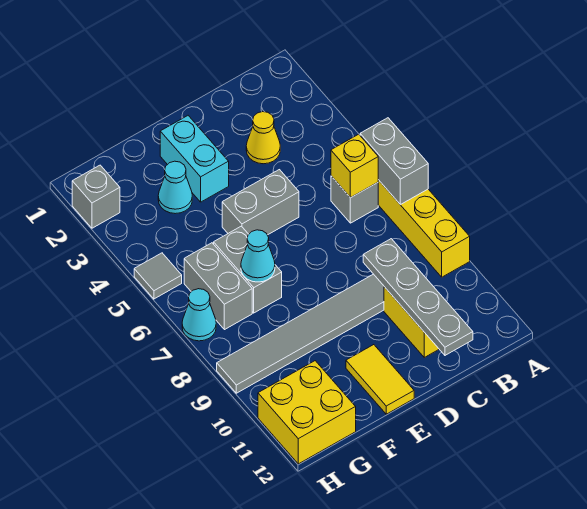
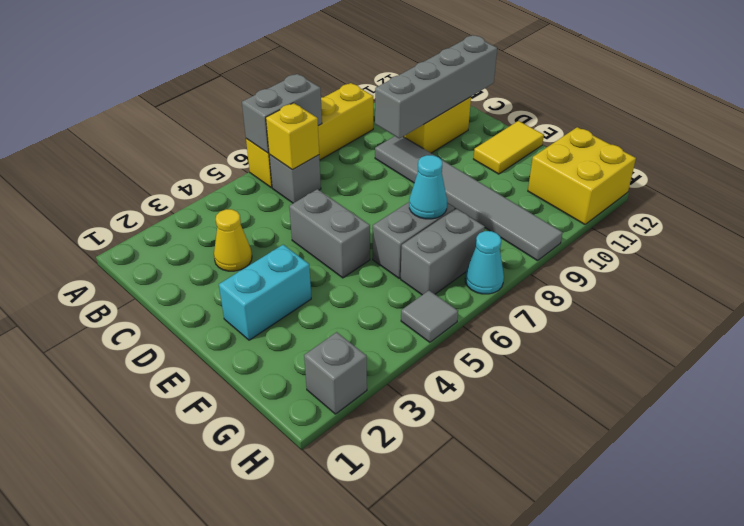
grey plate C9:C12 level 2 -> grey brick C9:C12 level 2
cyan cone F3 level 1 -> none

